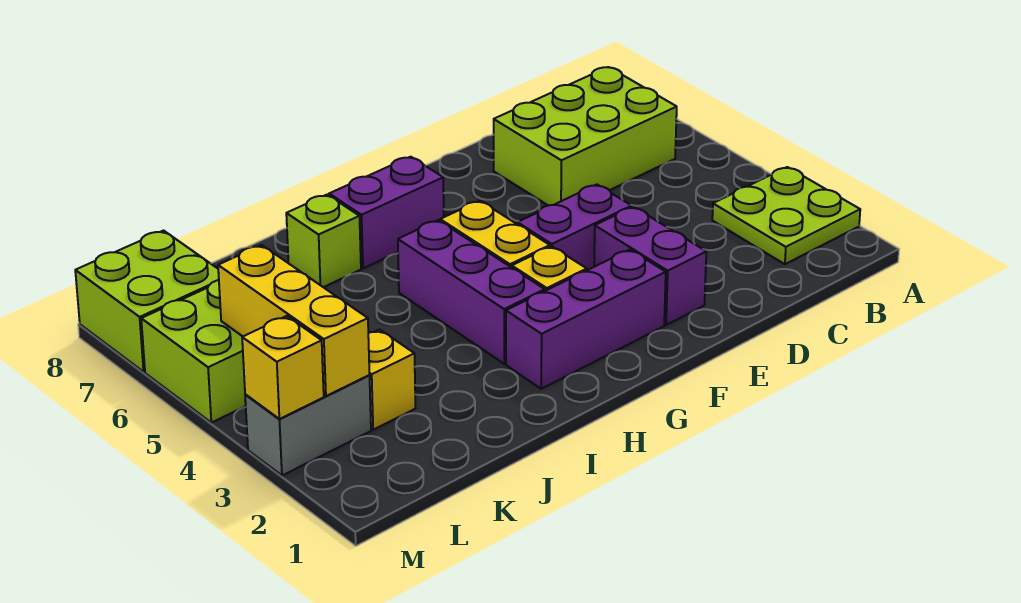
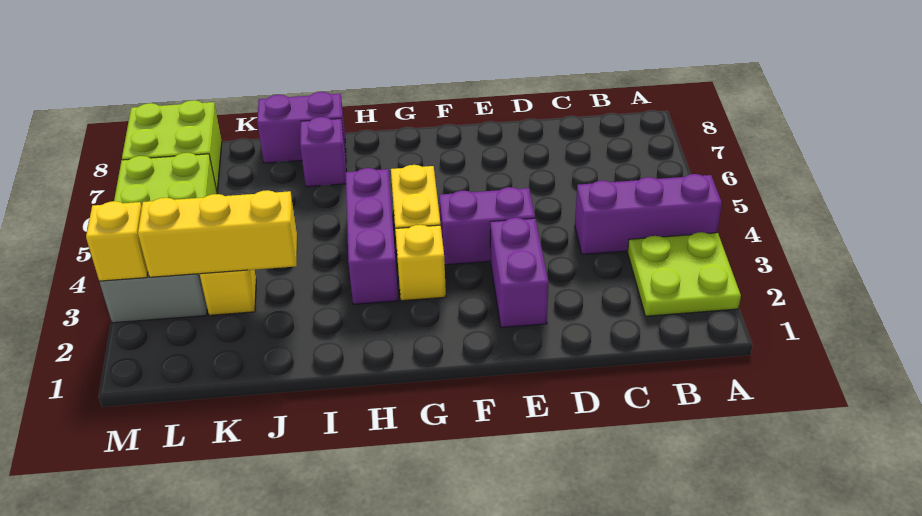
lime brick B6:D7 level 1 -> none
purple brick F2:H2 level 1 -> purple brick A4:C4 level 1
purple brick G7:H7 level 1 -> purple brick I8:J8 level 1
lime brick I7 level 1 -> purple brick I7 level 1
yellow brick L3:L5 level 2 -> yellow brick J3:L3 level 2

